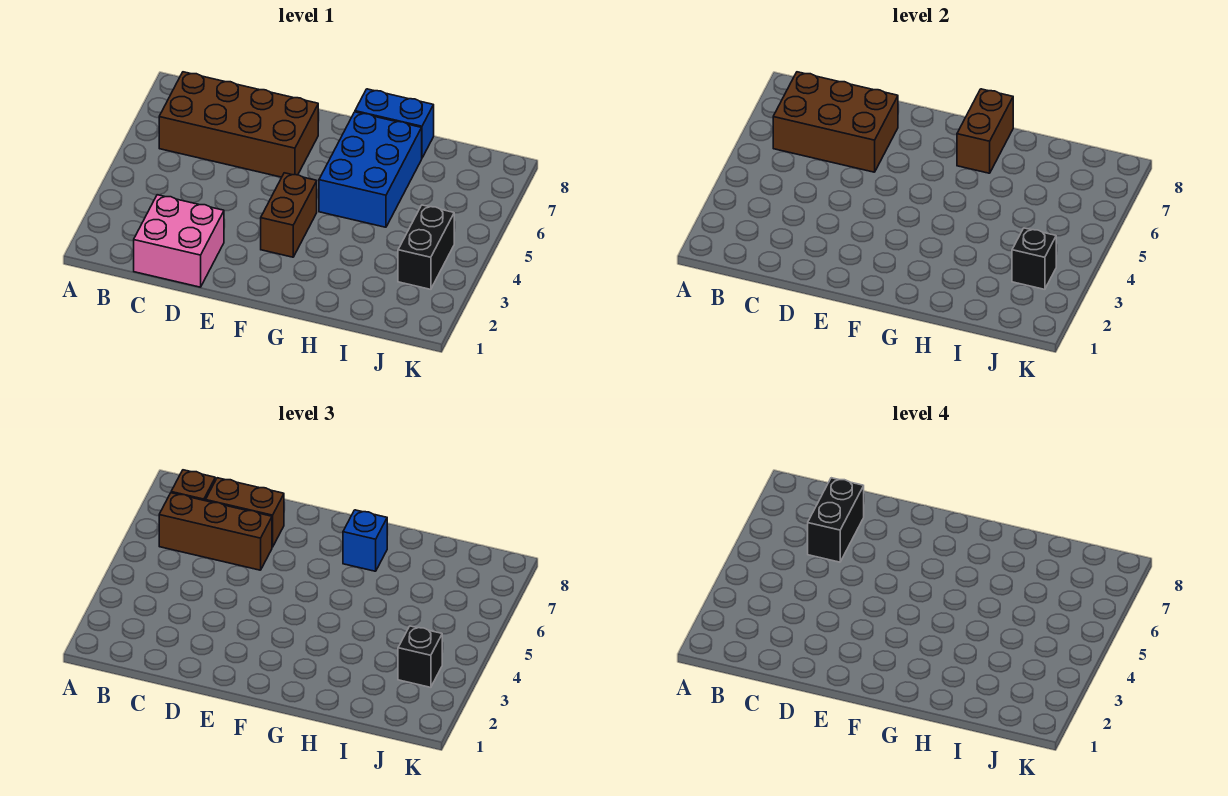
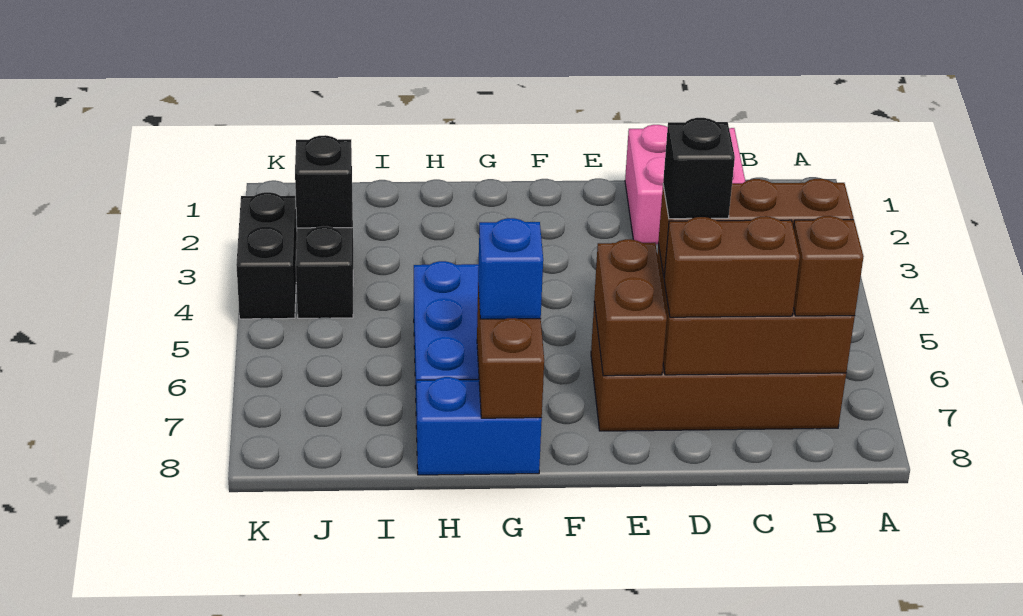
black brick C6:C7 level 4 -> black brick K3:K4 level 1
brown brick F3:F4 level 1 -> brown brick E6:E7 level 2
black brick J3 level 3 -> black brick D6 level 4

